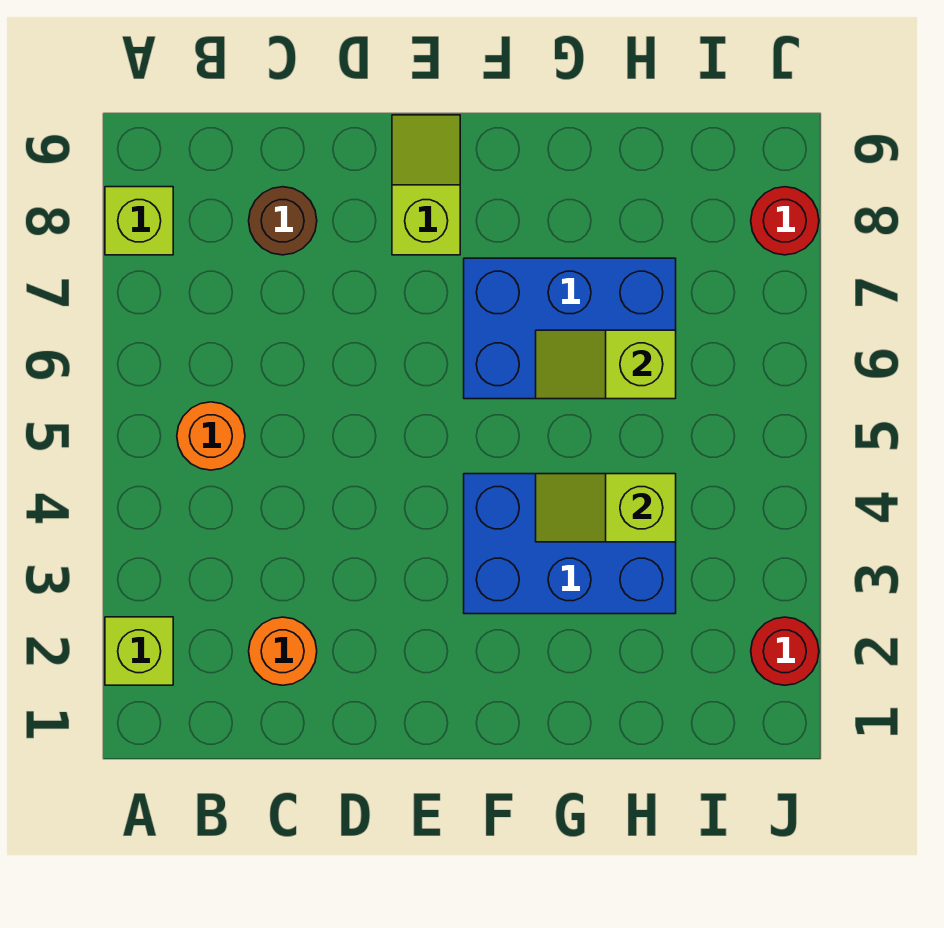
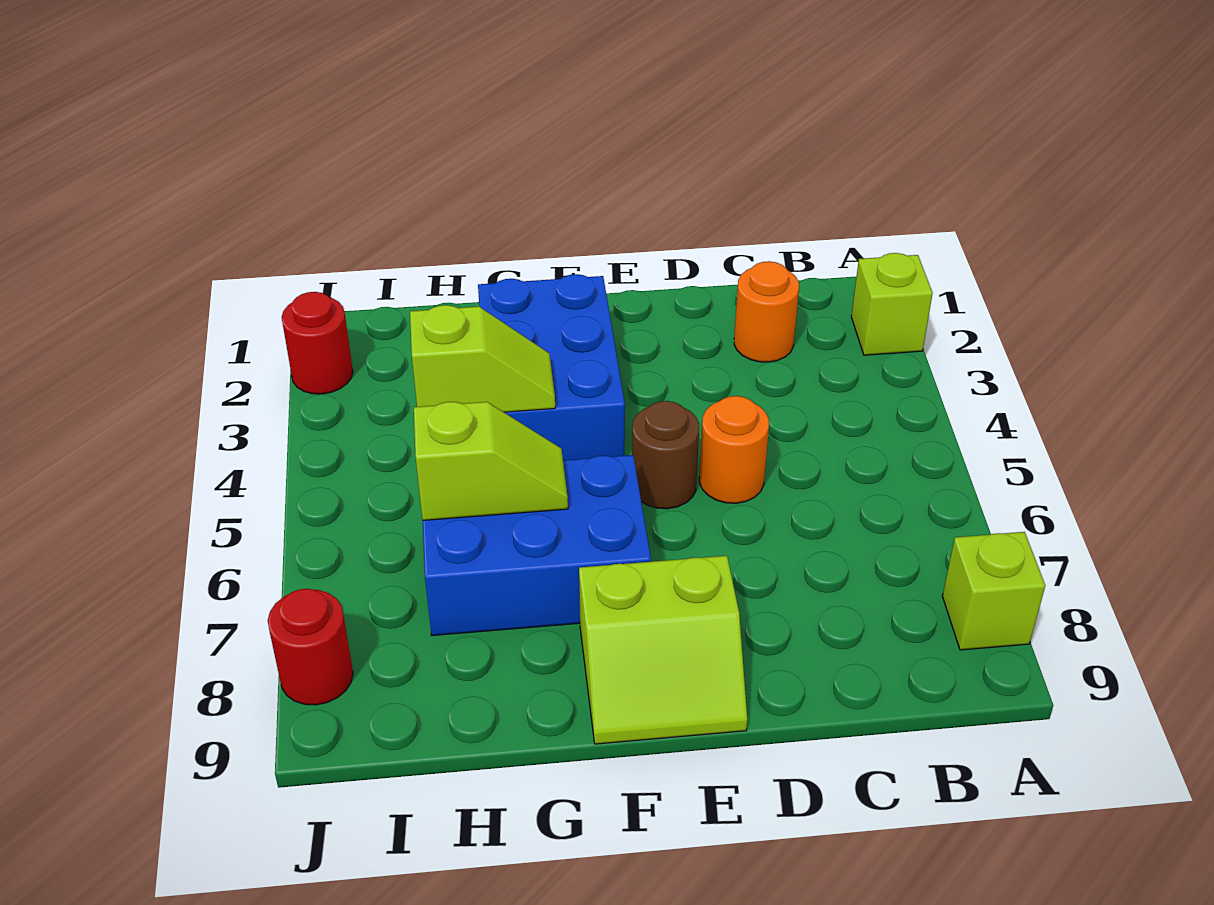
orange round brick B5 level 1 -> orange round brick D5 level 1
brown round brick C8 level 1 -> brown round brick E5 level 1
lime slope E8:E9 level 1 top 8 -> lime slope E8:F9 level 1 top 8
blue brick F3:H4 level 1 -> blue brick F2:G4 level 1

